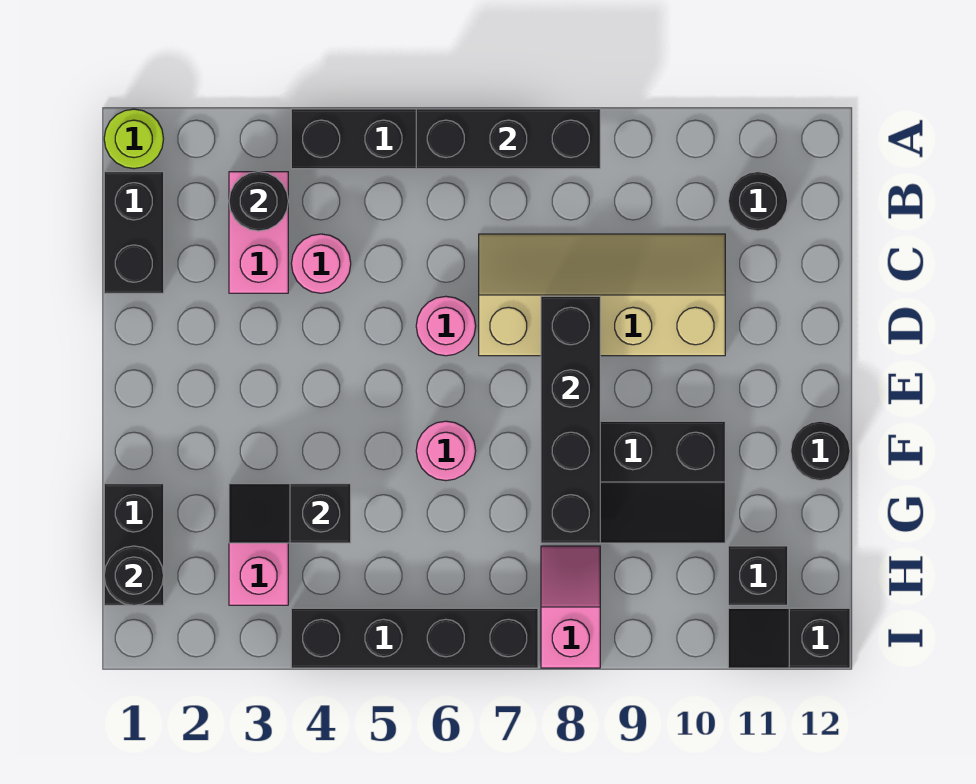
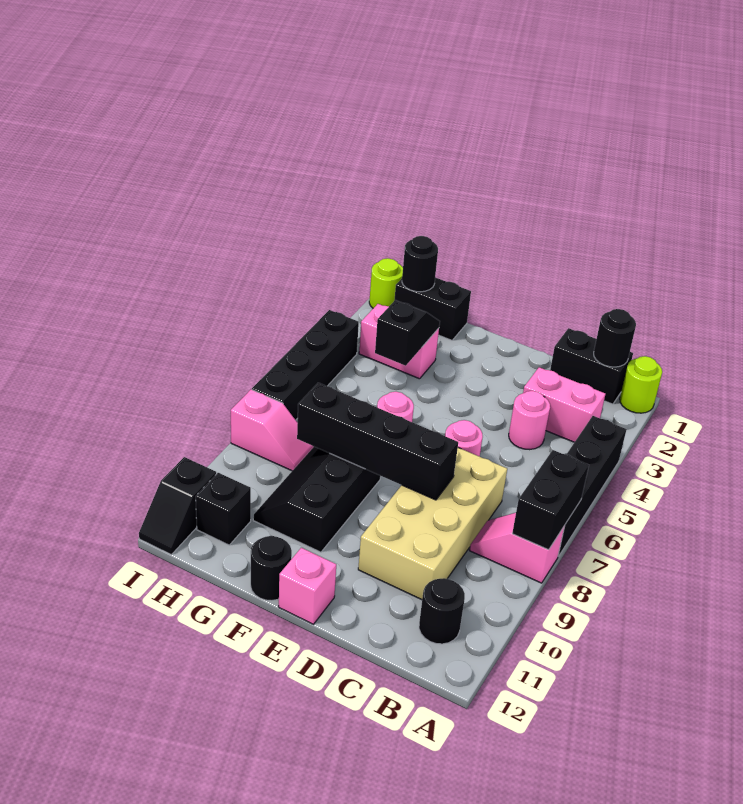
black brick A6:A8 level 2 -> black brick A7:A8 level 2
none -> pink slope A8:B8 level 1 top A
black round brick B3 level 2 -> black round brick B1 level 2
tan slope C7:D10 level 1 top D -> tan brick C7:D10 level 1
none -> pink brick E12 level 1
none -> lime round brick I1 level 1
black slope I11:I12 level 1 top 12 -> black slope I11:I12 level 1 top 11

